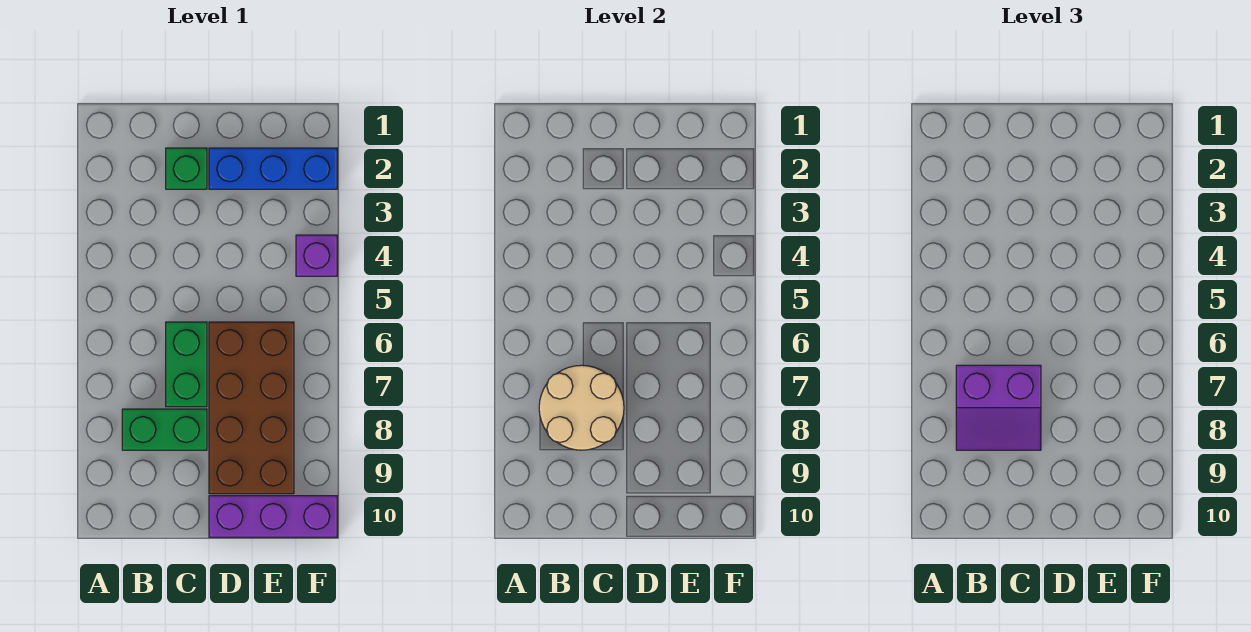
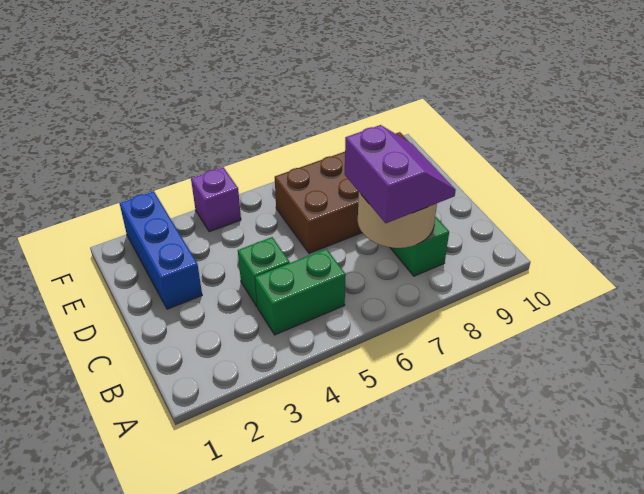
green brick C2 level 1 -> green brick C4 level 1
green brick C6:C7 level 1 -> green brick B4:B5 level 1
purple brick D10:F10 level 1 -> none

